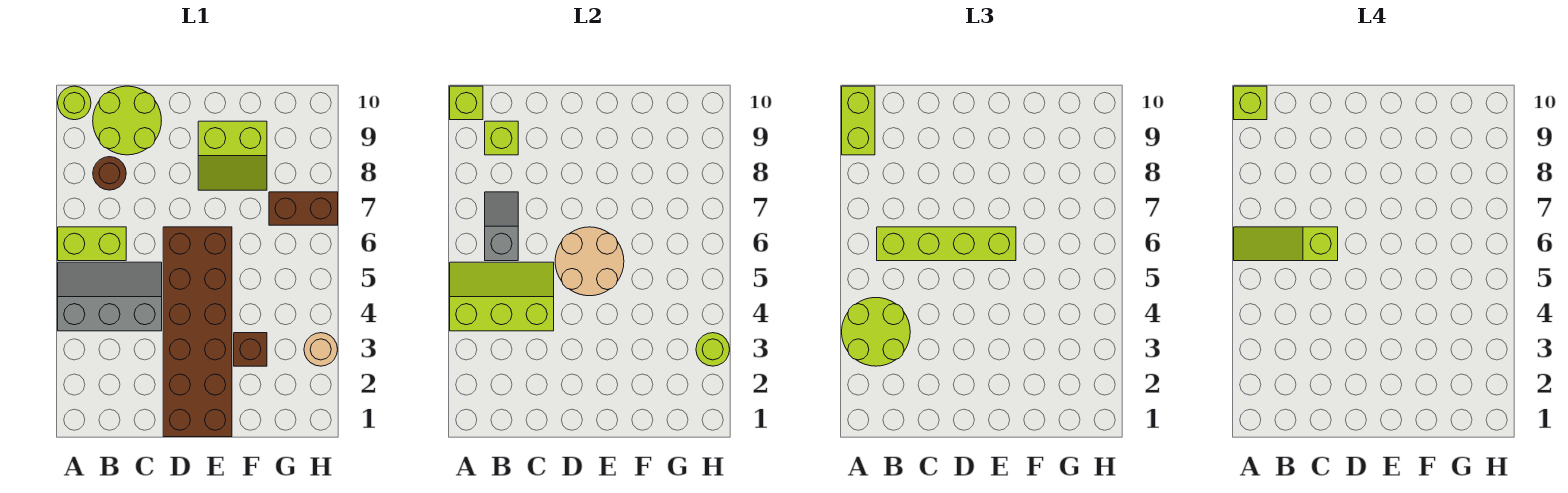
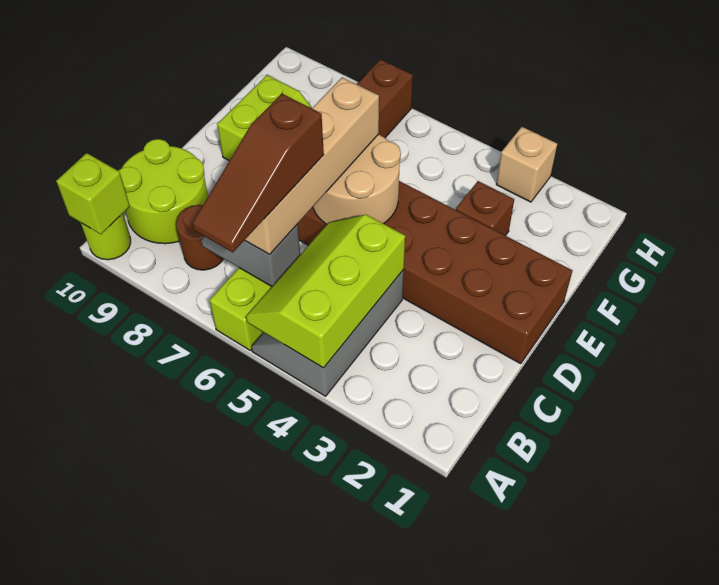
lime round brick A3:B4 level 3 -> none
lime slope A6:C6 level 4 top C -> brown slope A6:C6 level 4 top C
lime brick A9:A10 level 3 -> none
lime brick A10 level 4 -> none
lime brick B6:E6 level 3 -> tan brick B6:E6 level 3
lime brick B9 level 2 -> none
tan round brick H3 level 1 -> tan brick H3 level 1
lime round brick H3 level 2 -> none

